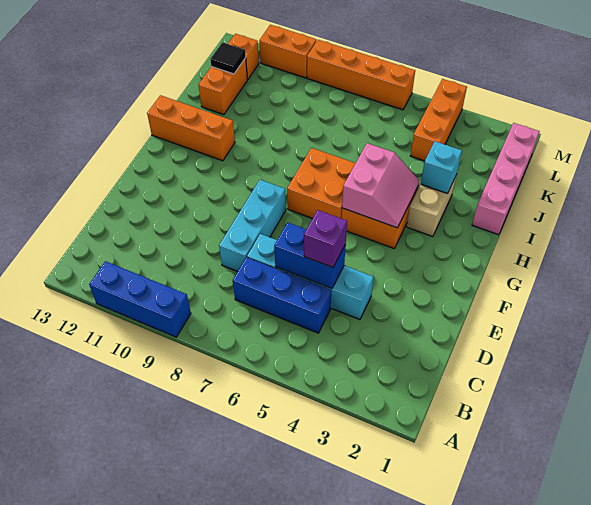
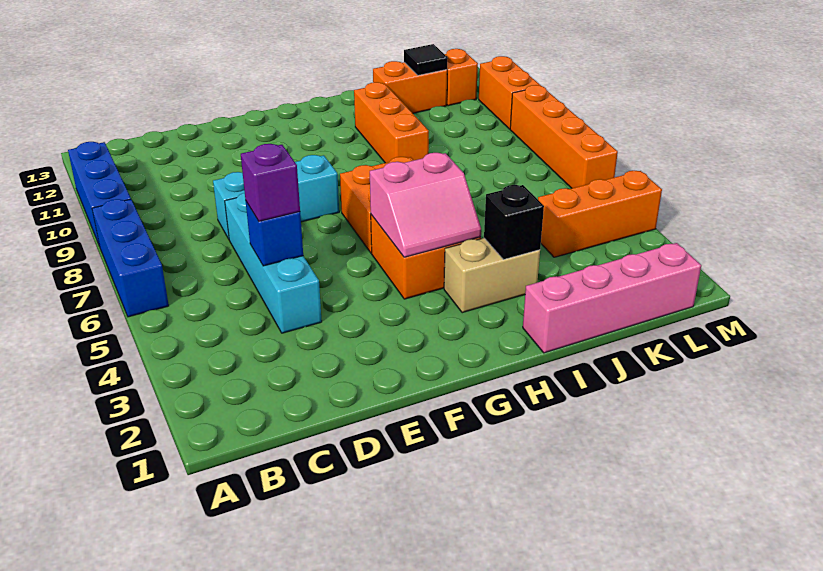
blue brick C5:C7 level 1 -> blue brick A6:A8 level 1
blue brick D5:D6 level 2 -> blue brick D5 level 2
orange brick H11:H13 level 1 -> orange brick I9:I11 level 1
cyan brick I3 level 2 -> black brick I3 level 2

